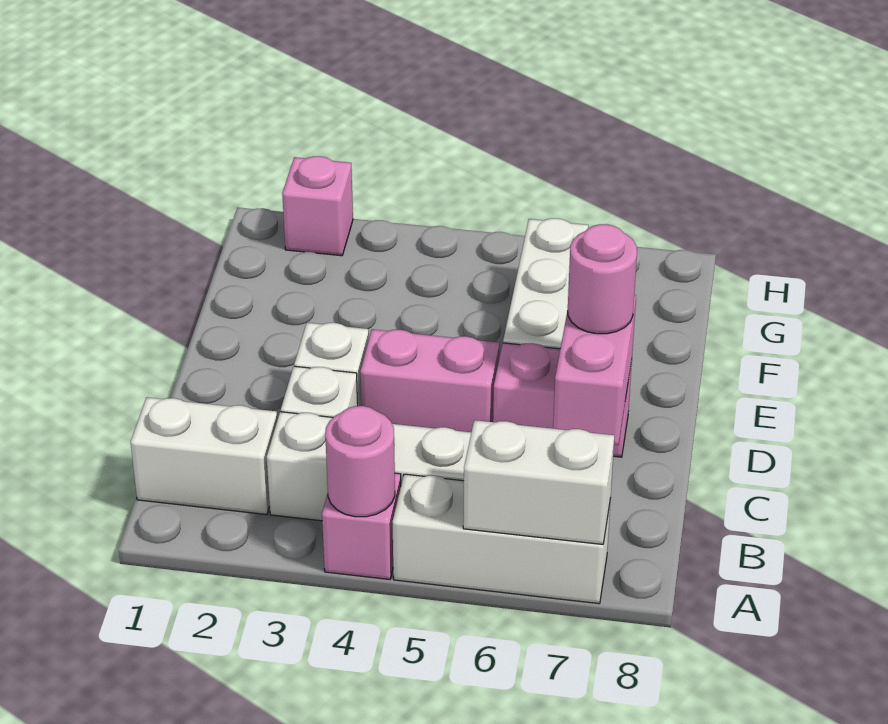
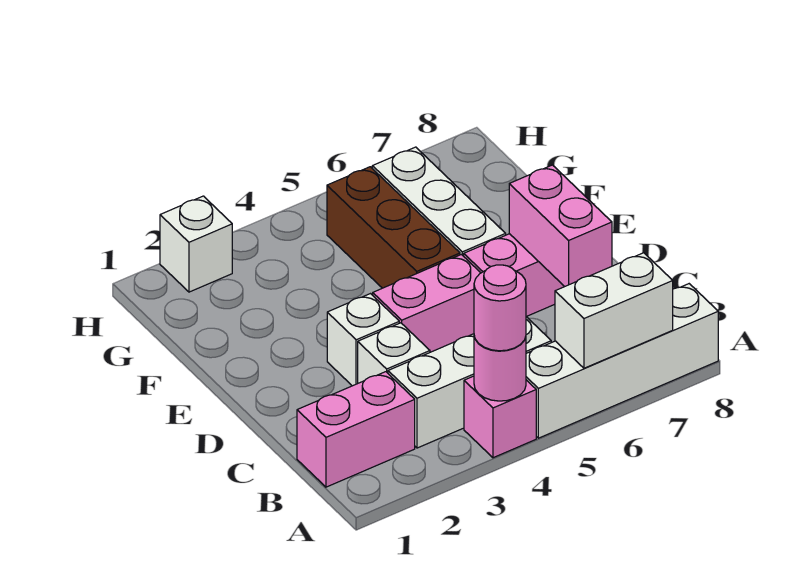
white brick A5:A7 level 1 -> white brick A5:A8 level 1
white brick B1:B2 level 1 -> pink brick B1:B2 level 1
pink round brick D7 level 3 -> pink round brick A4 level 3
none -> brown brick E5:G5 level 1
pink brick H2 level 1 -> white brick H2 level 1

